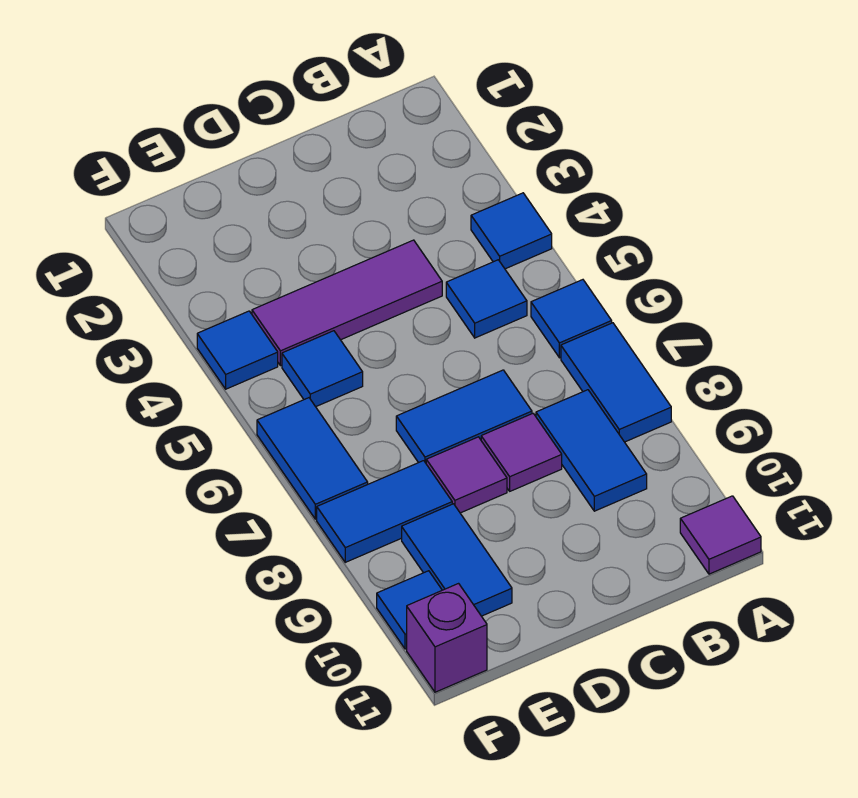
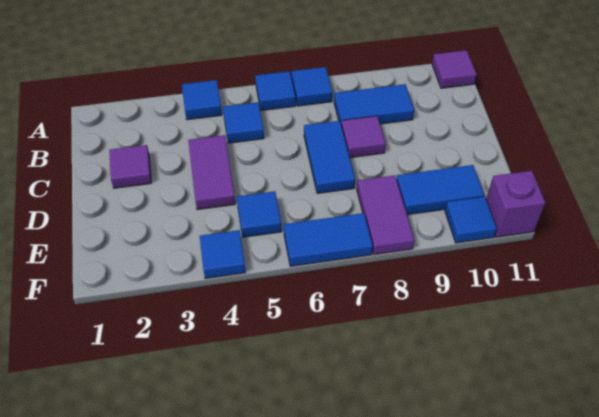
blue tile A7:A8 level 1 -> blue tile A7 level 1
purple tile C4:E4 level 1 -> purple tile C4:D4 level 1
purple tile D8 level 1 -> purple tile C2 level 1
blue tile E8:F8 level 1 -> purple tile E8:F8 level 1

